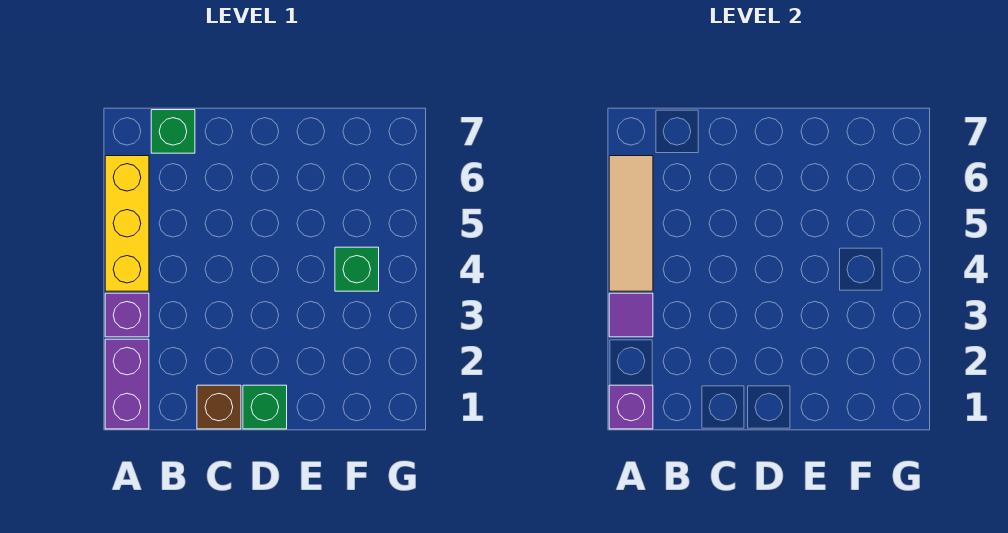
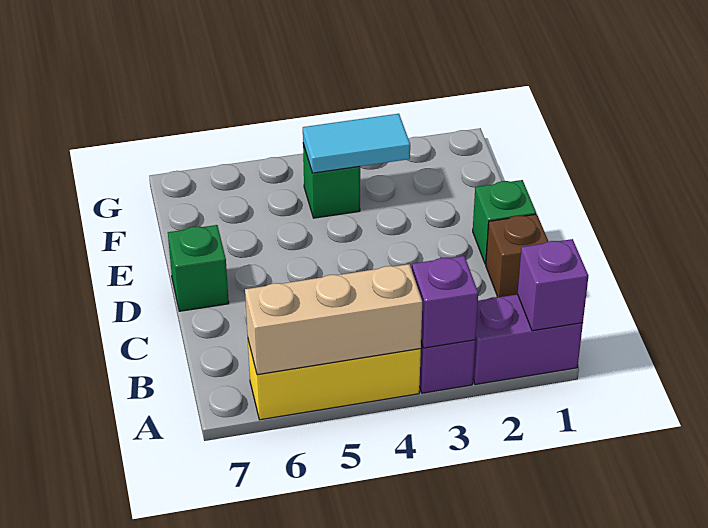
purple tile A3 level 2 -> purple brick A3 level 2
tan tile A4:A6 level 2 -> tan brick A4:A6 level 2
green brick B7 level 1 -> green brick D7 level 1
none -> cyan tile F3:F4 level 2

